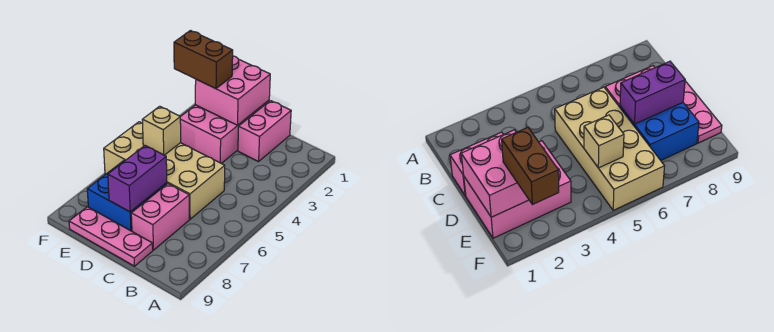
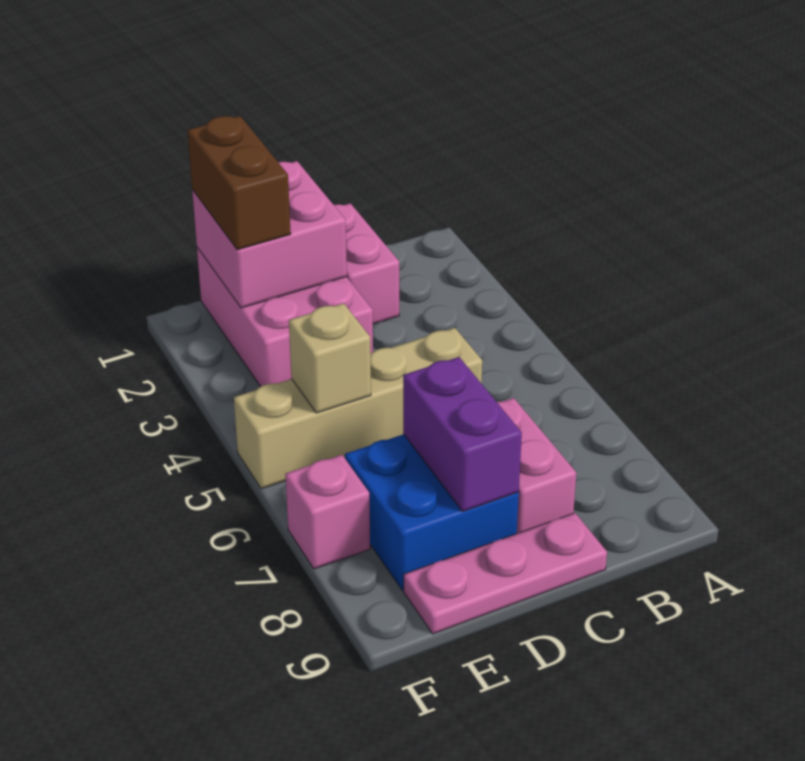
tan brick C5:F6 level 1 -> tan brick C5:F5 level 1
brown brick E2:F2 level 3 -> brown brick E1:E2 level 3
none -> pink brick F7 level 1

